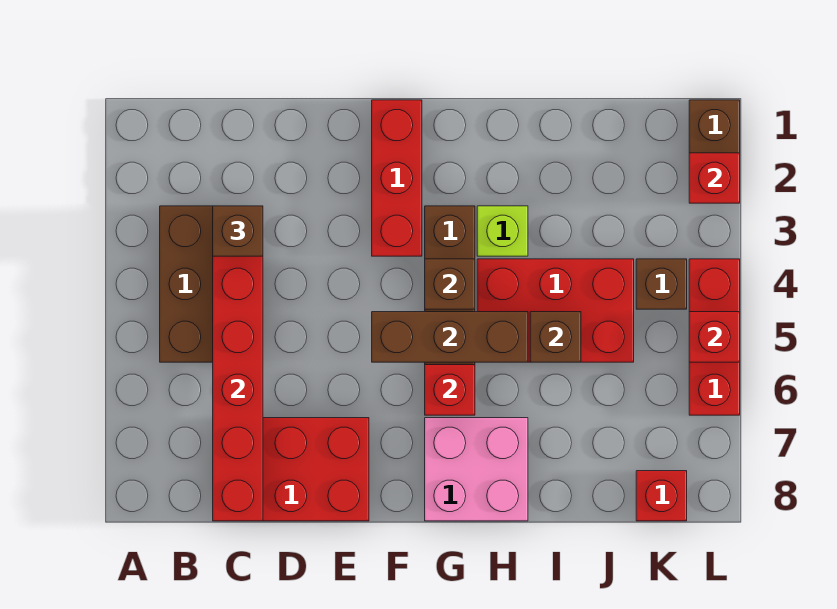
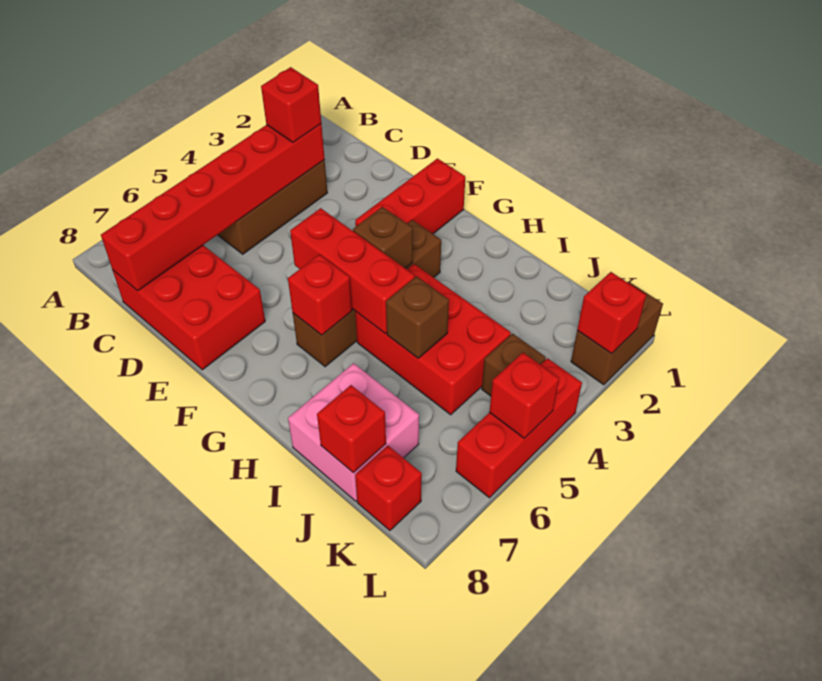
brown brick C3 level 3 -> red brick C3 level 3
brown brick F5:H5 level 2 -> red brick F5:H5 level 2
pink brick G7:H8 level 1 -> pink brick I7:J8 level 1
lime brick H3 level 1 -> none
none -> red brick J8 level 2

